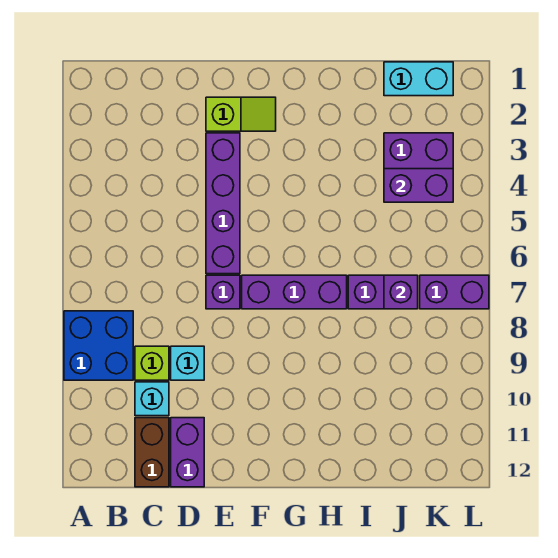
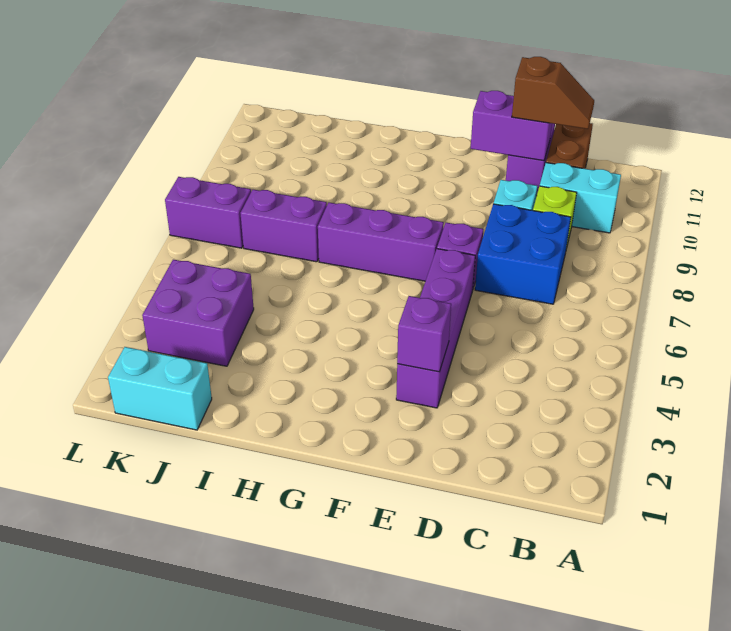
blue brick A8:B9 level 1 -> blue brick C7:D8 level 1
cyan brick C10 level 1 -> cyan brick B10:C10 level 1
none -> brown slope C11:D11 level 3 top D
lime slope E2:F2 level 1 top E -> none
purple brick J4:K4 level 2 -> purple brick D11:E11 level 2
purple brick J7 level 2 -> purple brick E3 level 2

